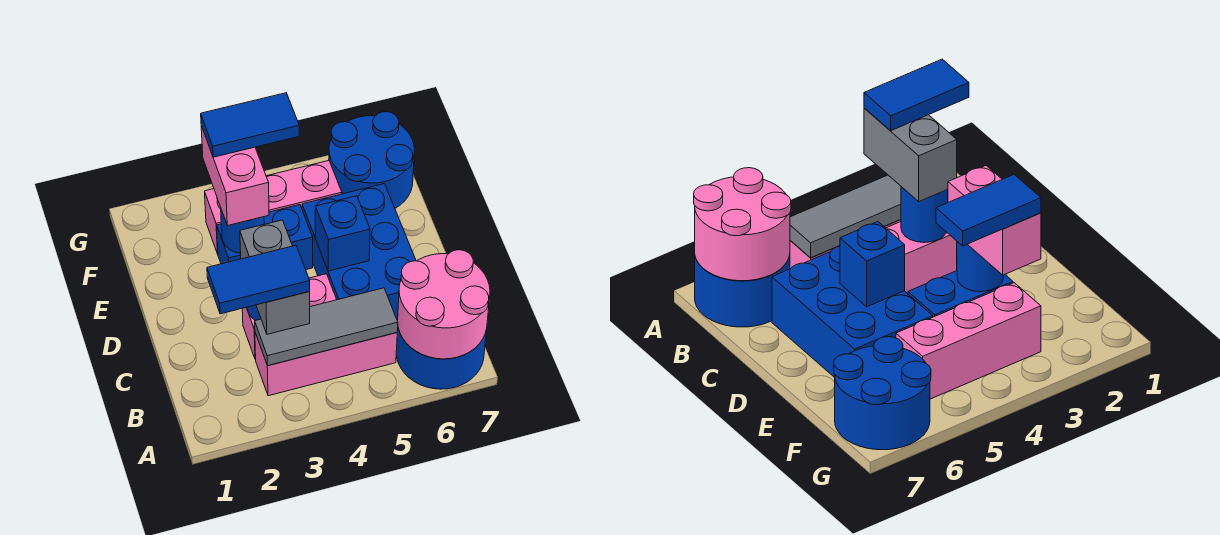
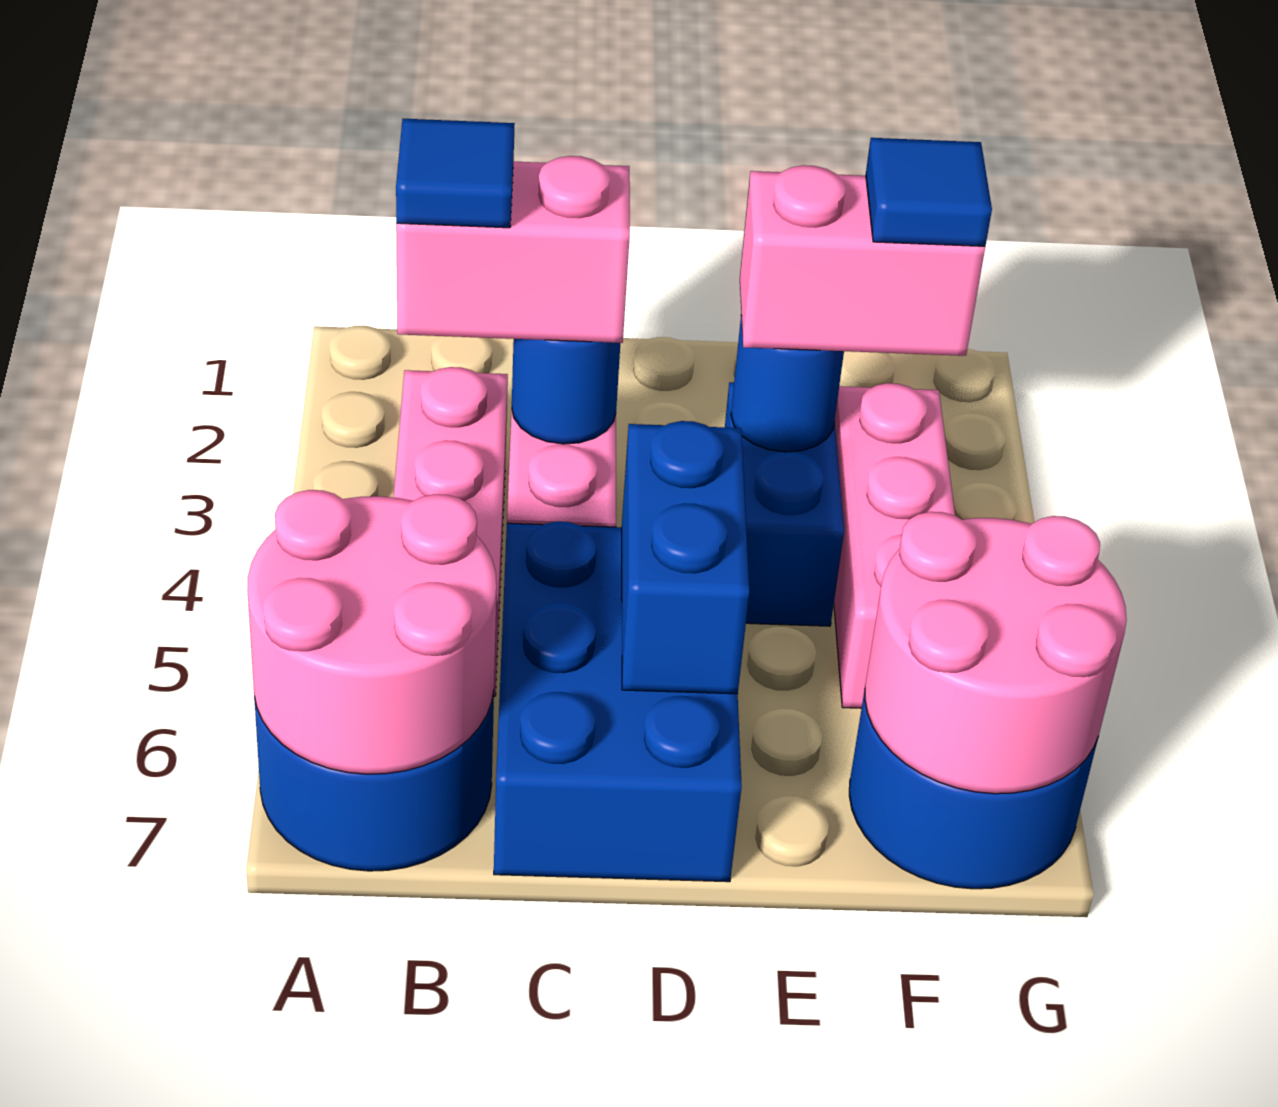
blue tile B2:B3 level 4 -> blue tile B3 level 4
grey tile B3:B5 level 2 -> none
grey brick B3:C3 level 3 -> pink brick B3:C3 level 3
blue brick C5:E6 level 1 -> blue brick C5:D7 level 1
blue brick D5 level 2 -> blue brick D5:D6 level 2
blue tile F3:F4 level 4 -> blue tile F3 level 4
none -> pink round brick F6:G7 level 2

